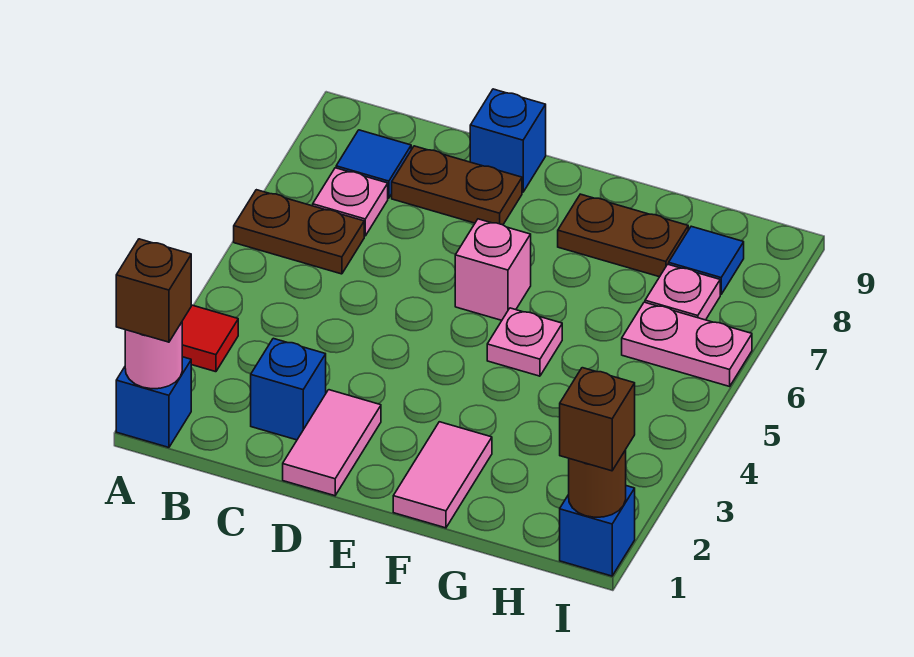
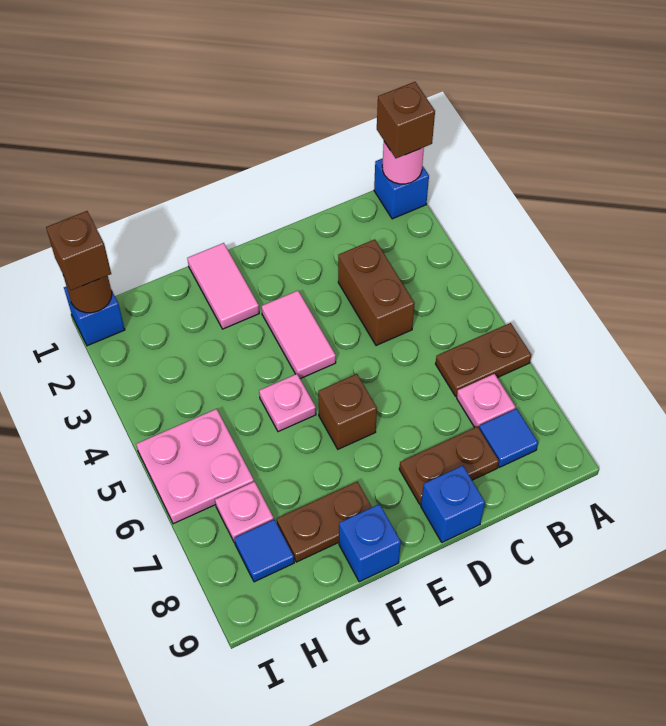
red tile A3 level 1 -> none
blue brick C2 level 1 -> blue brick F9 level 1
none -> brown brick C3:C4 level 1
pink tile D1:D2 level 1 -> pink tile E3:E4 level 1
pink brick E6 level 1 -> brown brick E6 level 1
pink plate H6:I6 level 1 -> pink plate H5:I6 level 1

